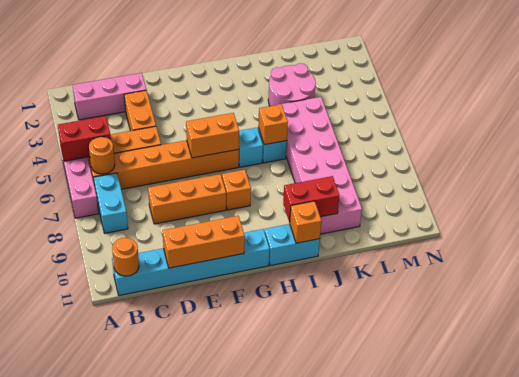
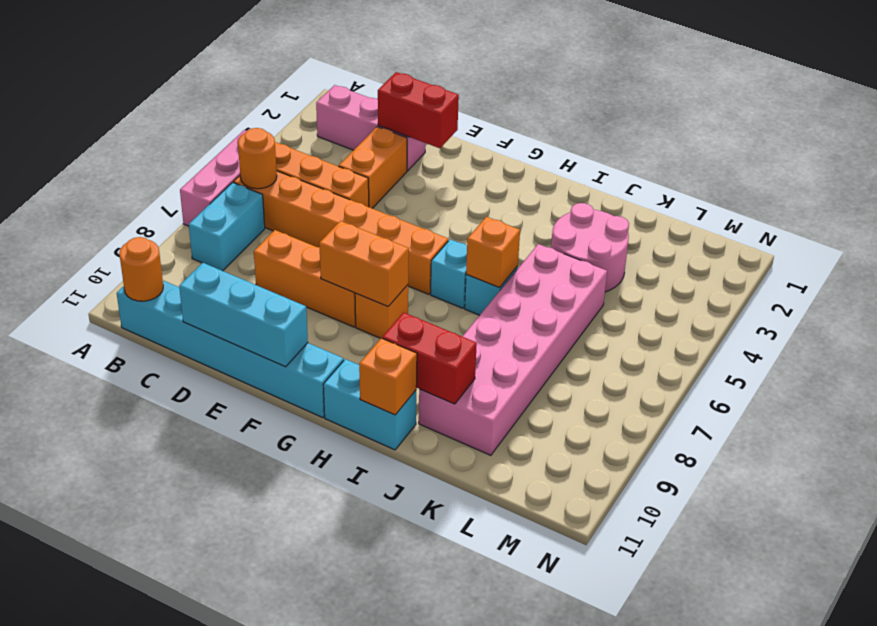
red brick A5:B5 level 2 -> red brick D2:E2 level 2
orange brick D11:F11 level 2 -> cyan brick D11:F11 level 2
orange brick F6:G6 level 2 -> orange brick F8:G8 level 2

